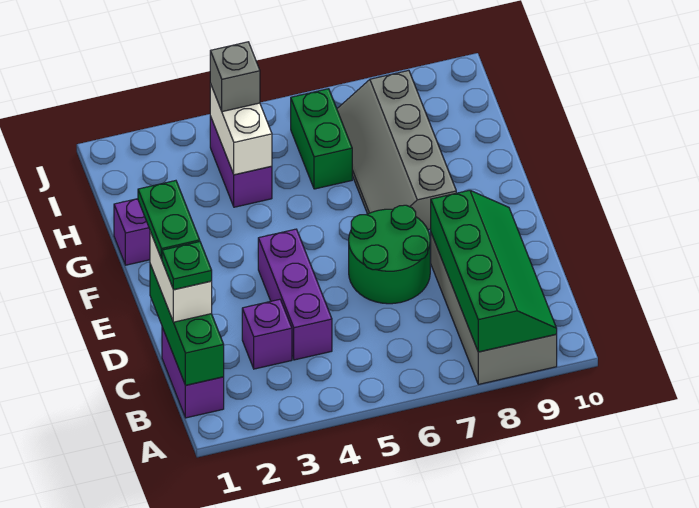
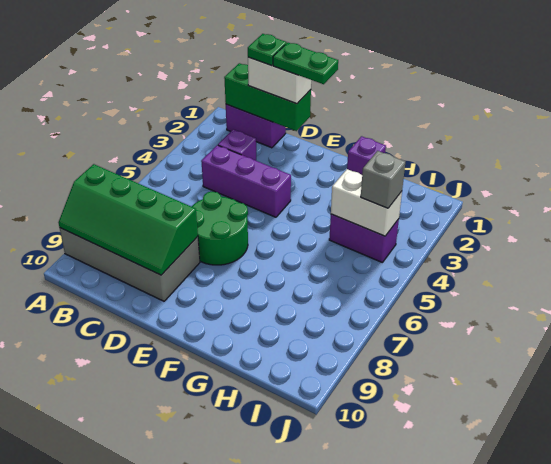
grey slope F7:I8 level 1 top 8 -> none
green brick H6:I6 level 1 -> none

